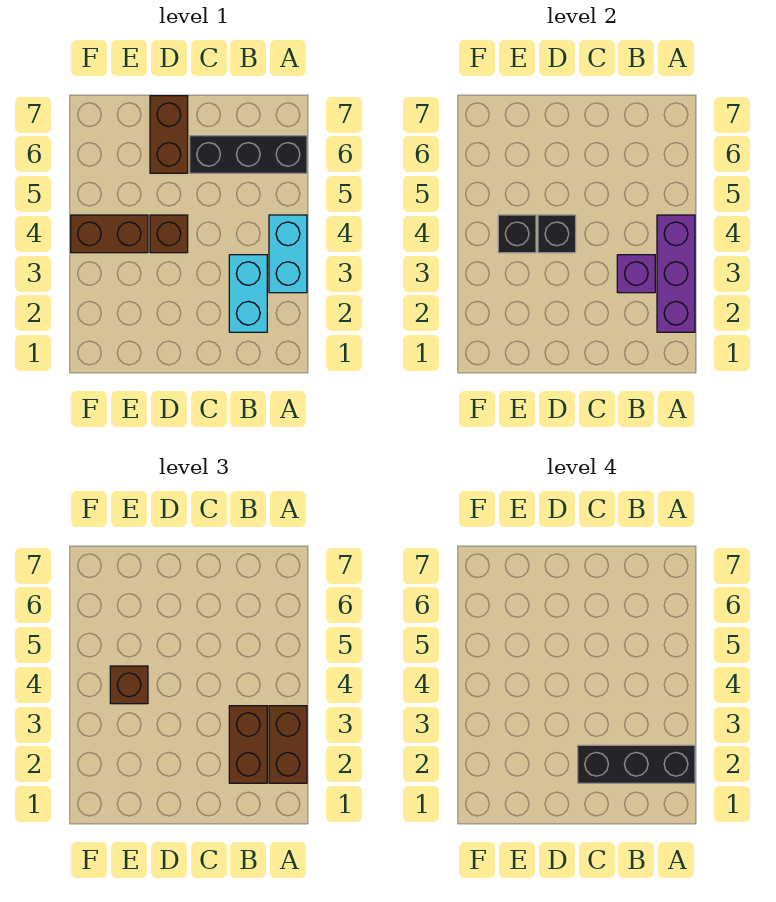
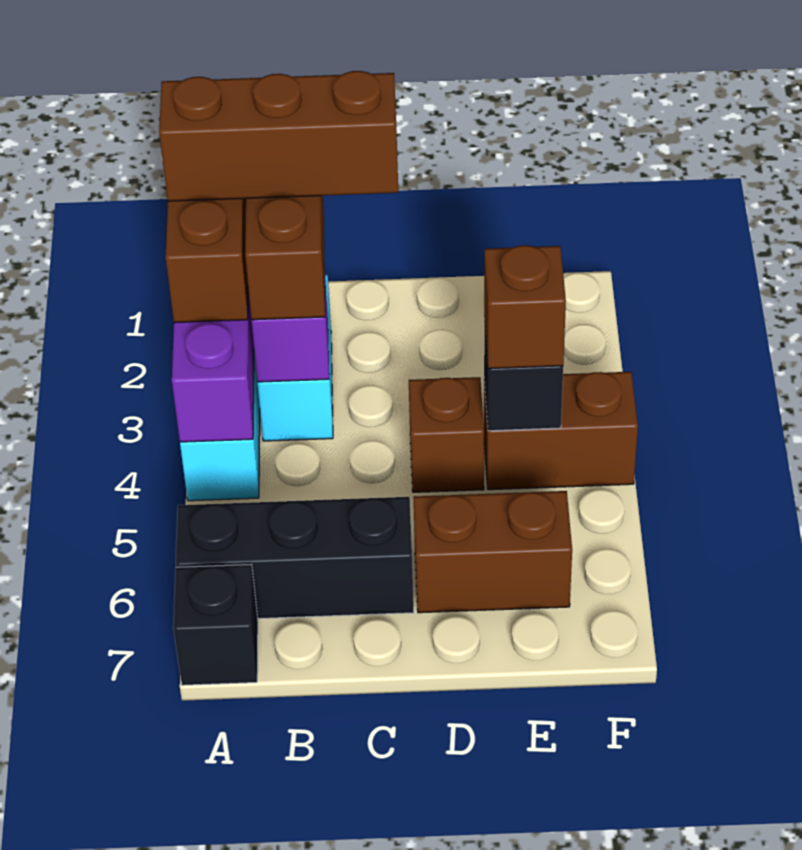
black brick A2:C2 level 4 -> brown brick A2:C2 level 4
black brick D4 level 2 -> black brick A7 level 1
brown brick D6:D7 level 1 -> brown brick D6:E6 level 1

